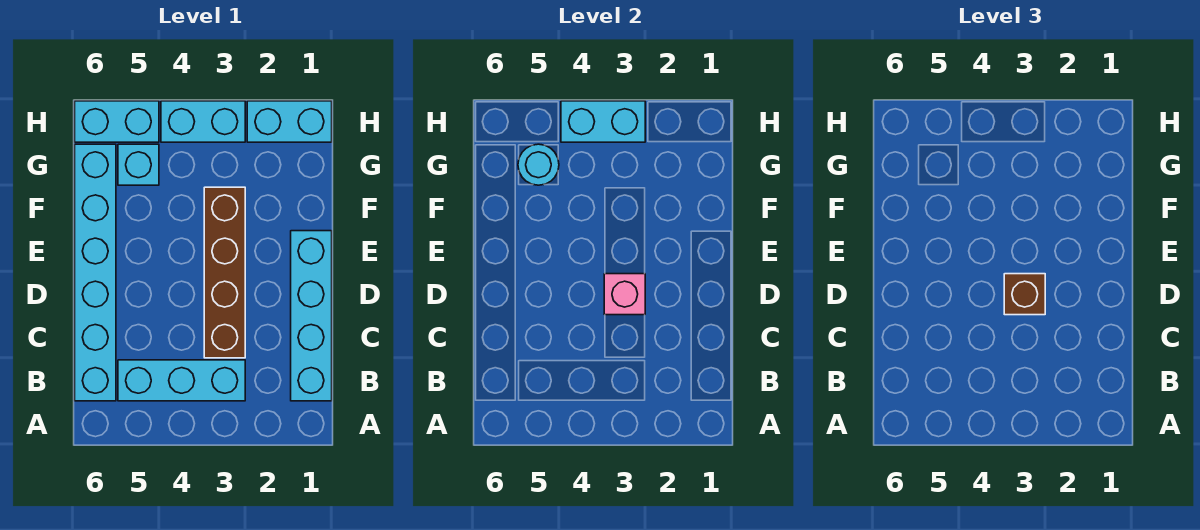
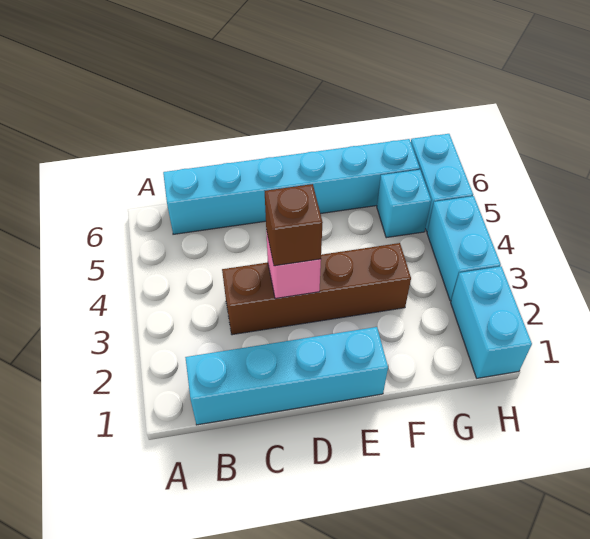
cyan brick B3:B5 level 1 -> none
cyan round brick G5 level 2 -> none
cyan brick H3:H4 level 2 -> none

